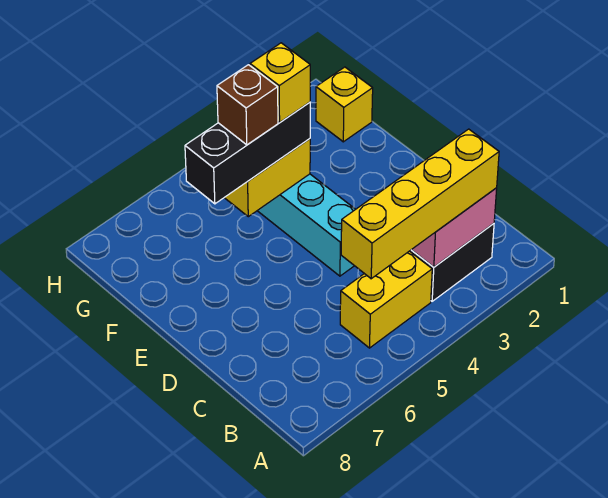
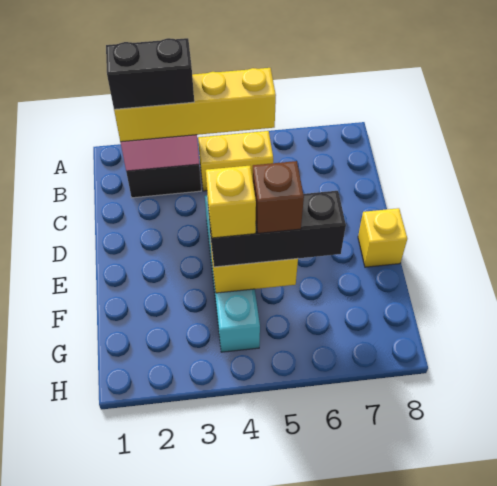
none -> black brick B2:B3 level 4
yellow brick G1 level 1 -> yellow brick E8 level 1

